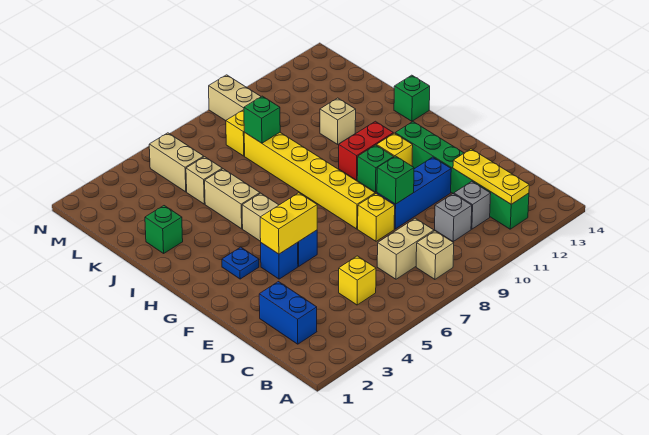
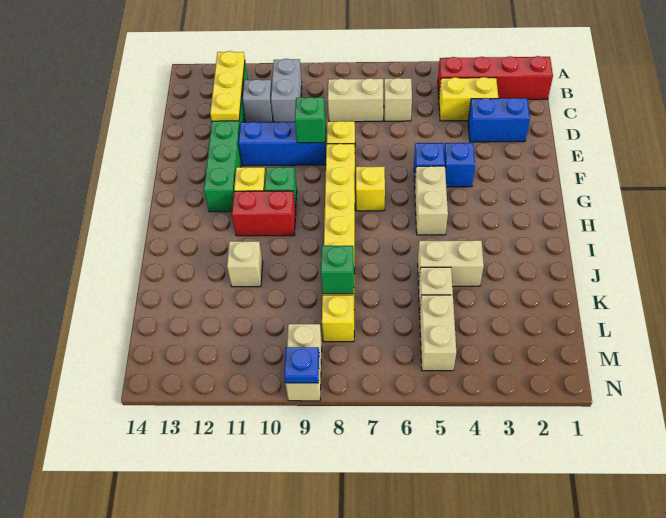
none -> red brick B1:B4 level 1
tan brick B8 level 1 -> tan brick C6 level 1
blue brick C2:D2 level 1 -> blue brick D2:D3 level 1
yellow brick C5 level 1 -> yellow brick G7 level 1
grey brick C10 level 1 -> grey brick B10:C10 level 1
yellow brick F4:F5 level 2 -> yellow brick C3:C4 level 1
blue plate G3 level 1 -> blue plate N9 level 2
tan brick I5:J5 level 1 -> tan brick J4:J5 level 1
green brick I14 level 1 -> none
green brick J2 level 1 -> none

